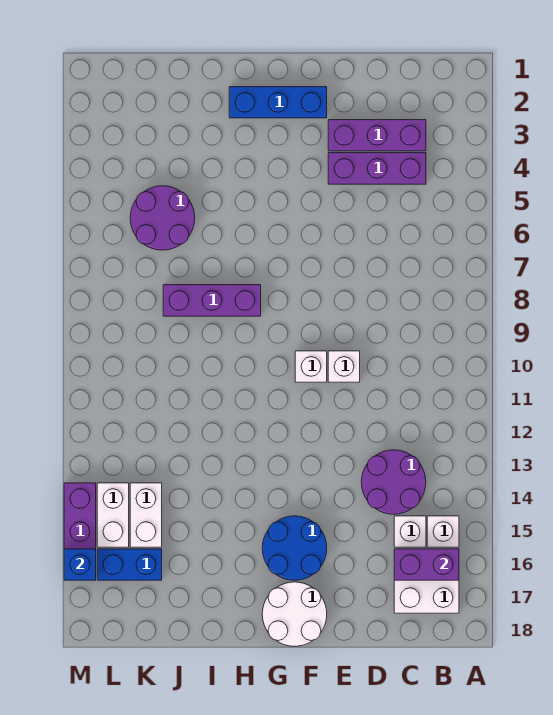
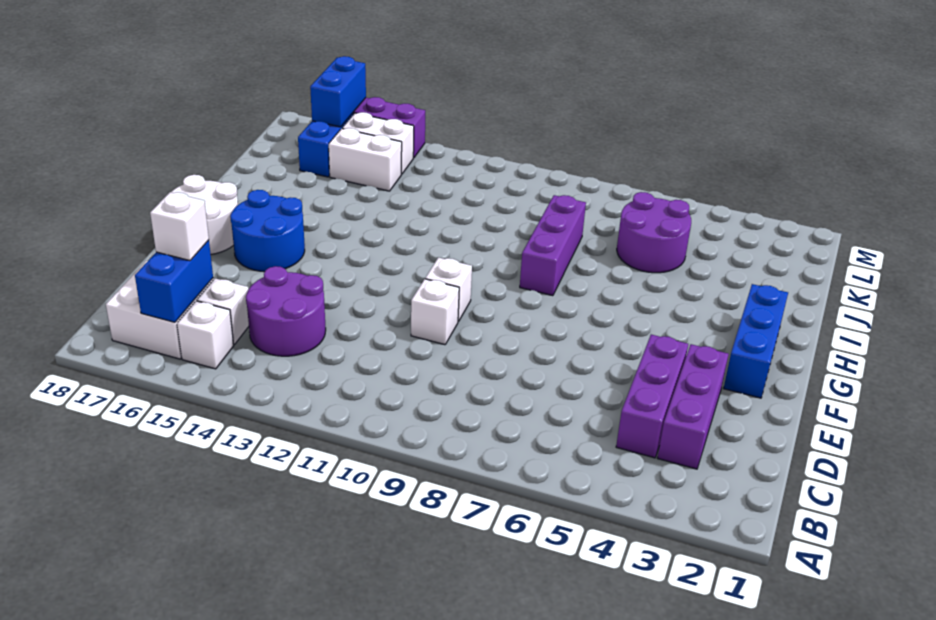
purple brick B16:C16 level 2 -> blue brick B16:C16 level 2
none -> white brick C16 level 3
blue brick M16 level 2 -> blue brick L16:M16 level 2

